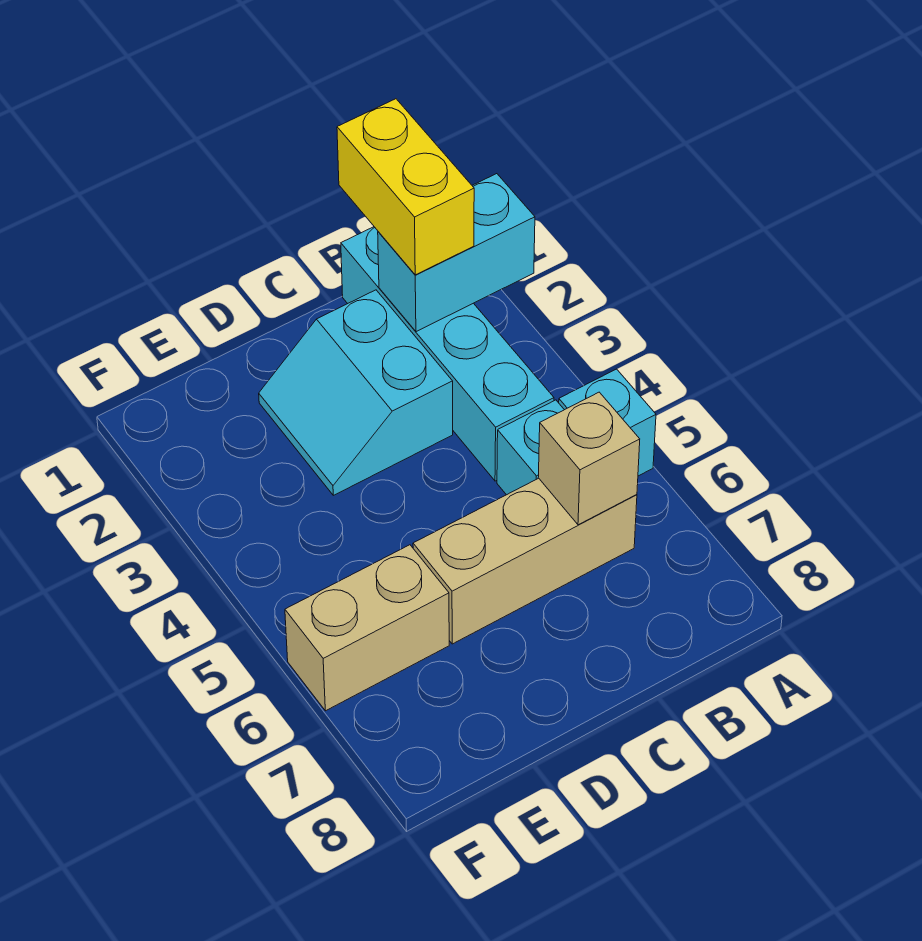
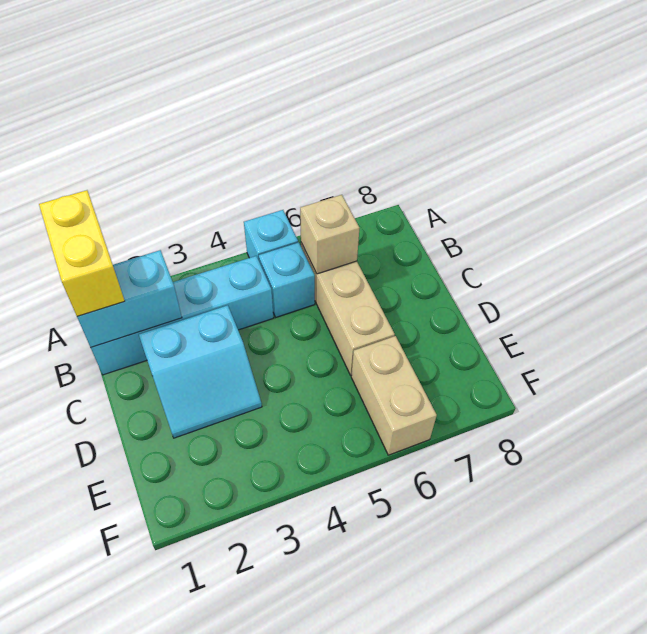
cyan brick A2:B2 level 2 -> cyan brick B1:B2 level 2
yellow brick B1:B2 level 3 -> yellow brick A1:B1 level 3

